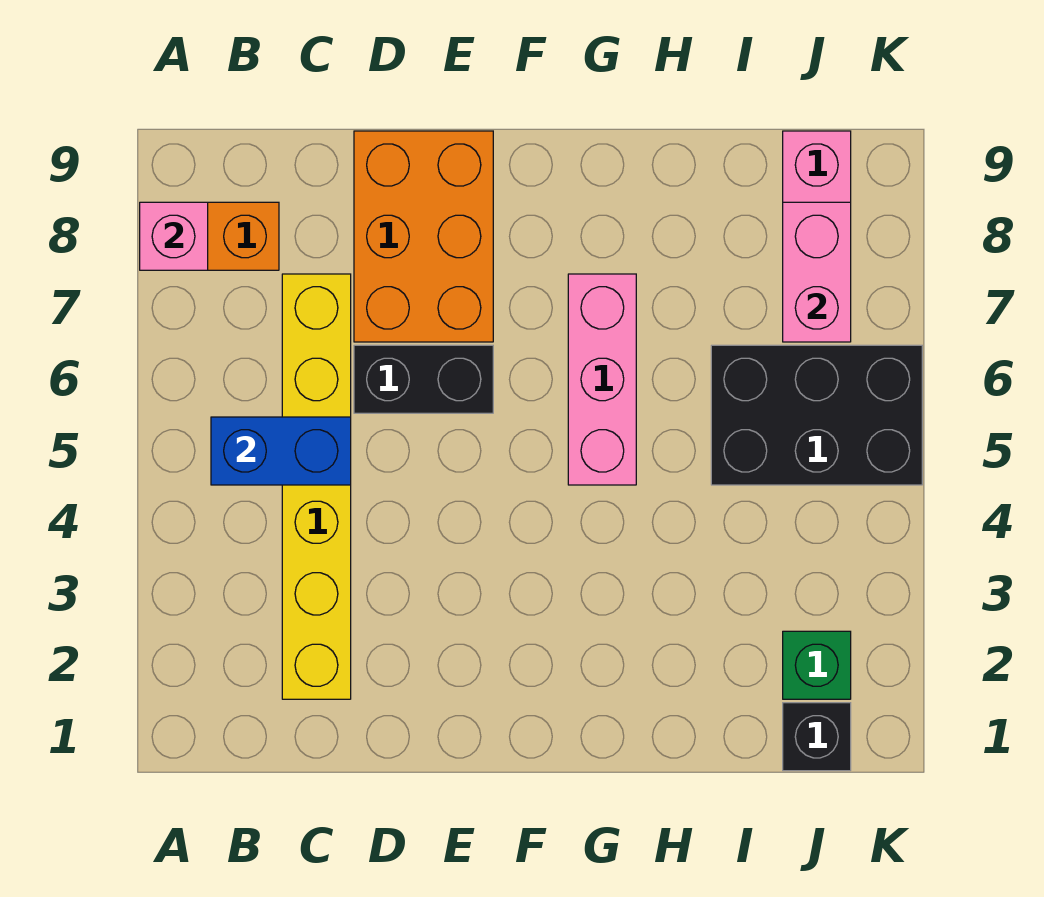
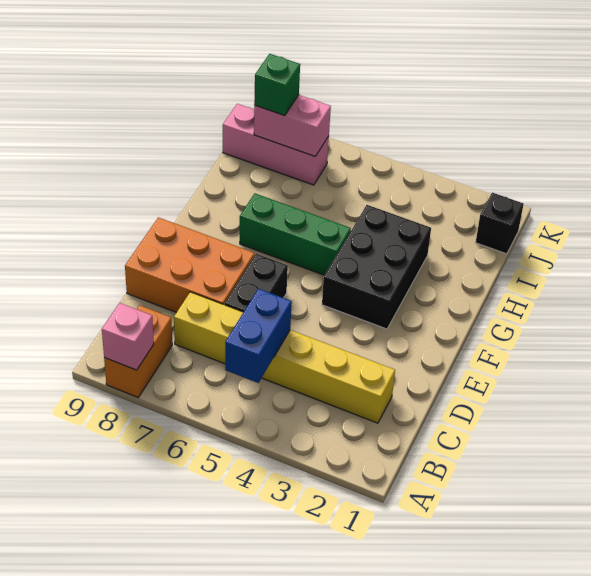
pink brick G5:G7 level 1 -> green brick G5:G7 level 1
black brick I5:K6 level 1 -> black brick F3:H4 level 1
green brick J2 level 1 -> green brick J8 level 3

